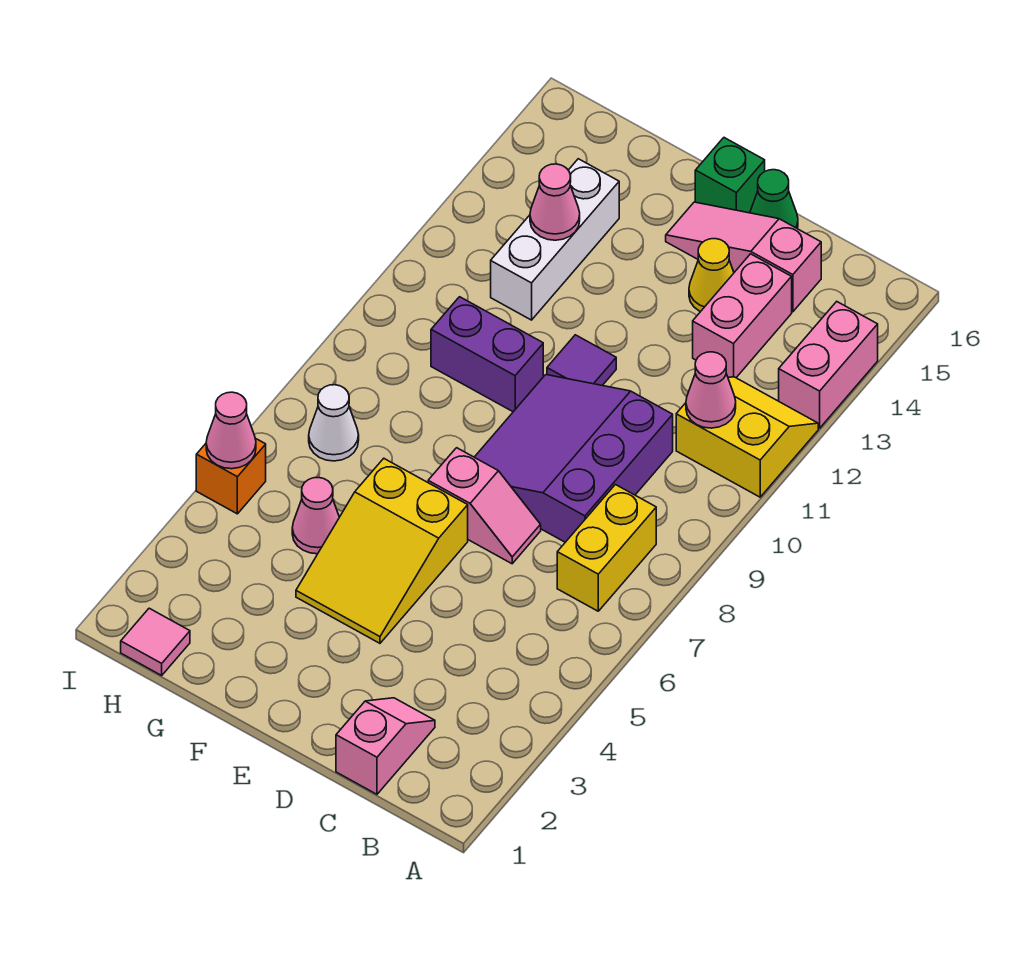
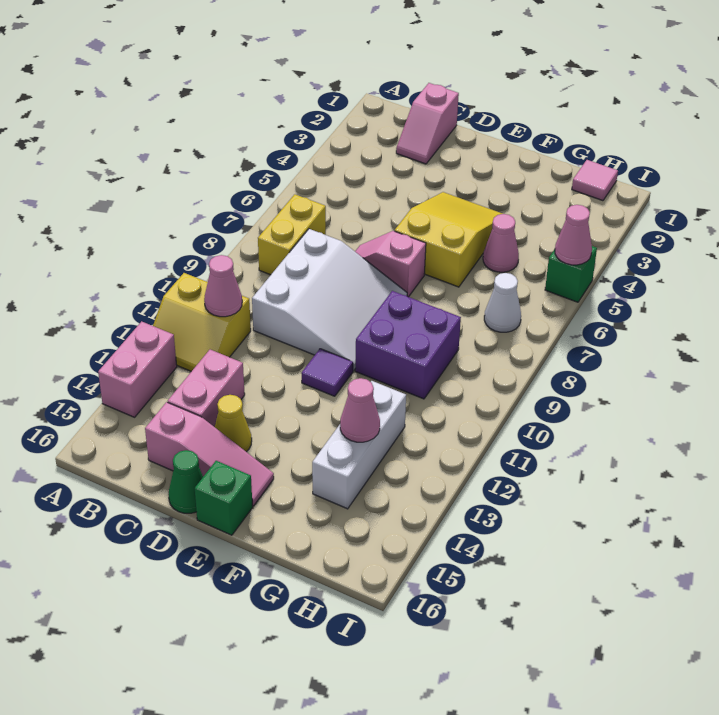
purple slope C8:E10 level 1 top C -> white slope C8:E10 level 1 top C
purple brick F10:G10 level 1 -> purple brick F9:G10 level 1
orange brick I5 level 1 -> green brick I5 level 1

